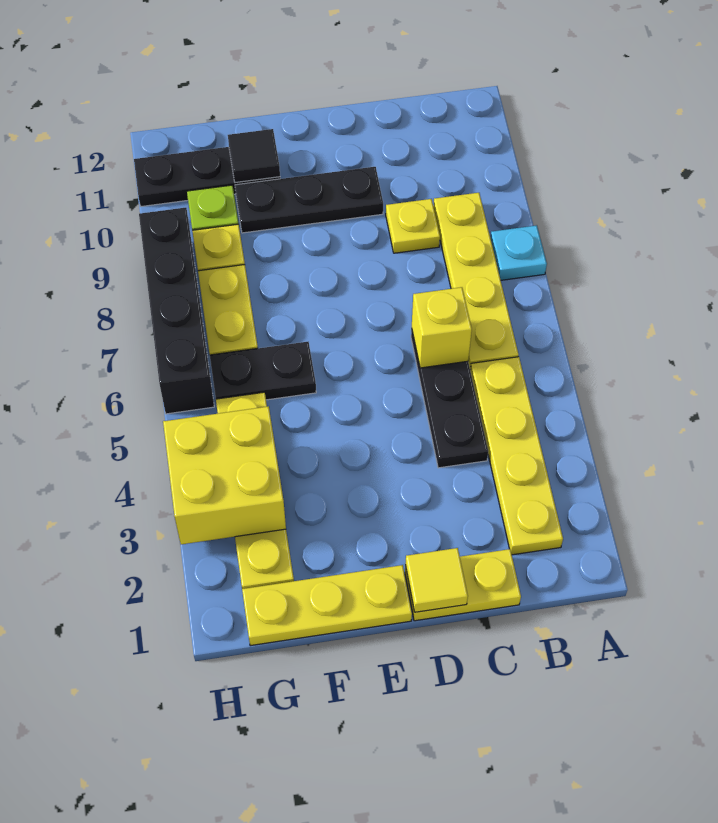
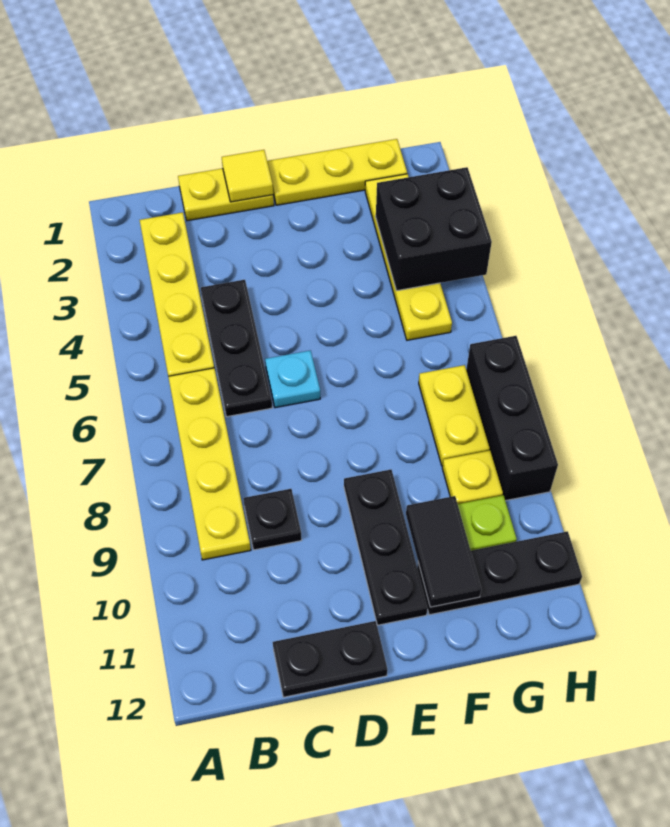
cyan plate A8 level 1 -> cyan plate D6 level 1
yellow brick C6 level 2 -> none
yellow plate C9 level 1 -> black plate C9 level 1
black plate D10:F10 level 1 -> black plate E9:E11 level 1
black plate F6:G6 level 1 -> black plate C12:D12 level 1
black tile F11 level 2 -> black tile F10:F11 level 2
yellow brick G3:H4 level 2 -> black brick G3:H4 level 2
black brick H6:H9 level 1 -> black brick H7:H9 level 1

